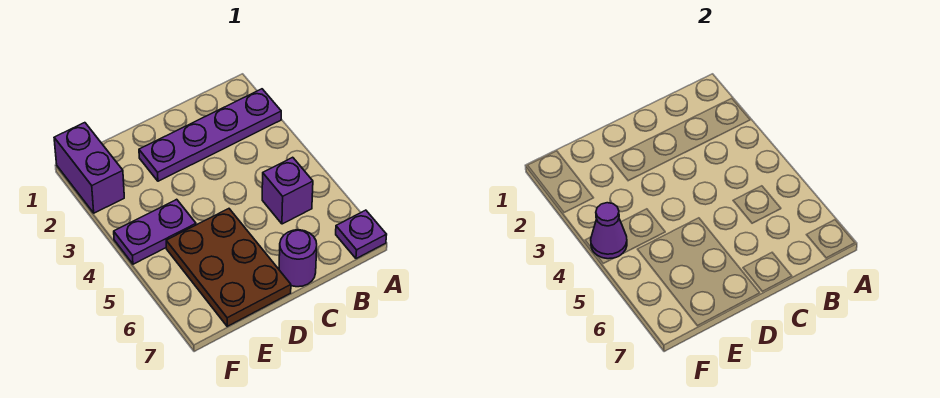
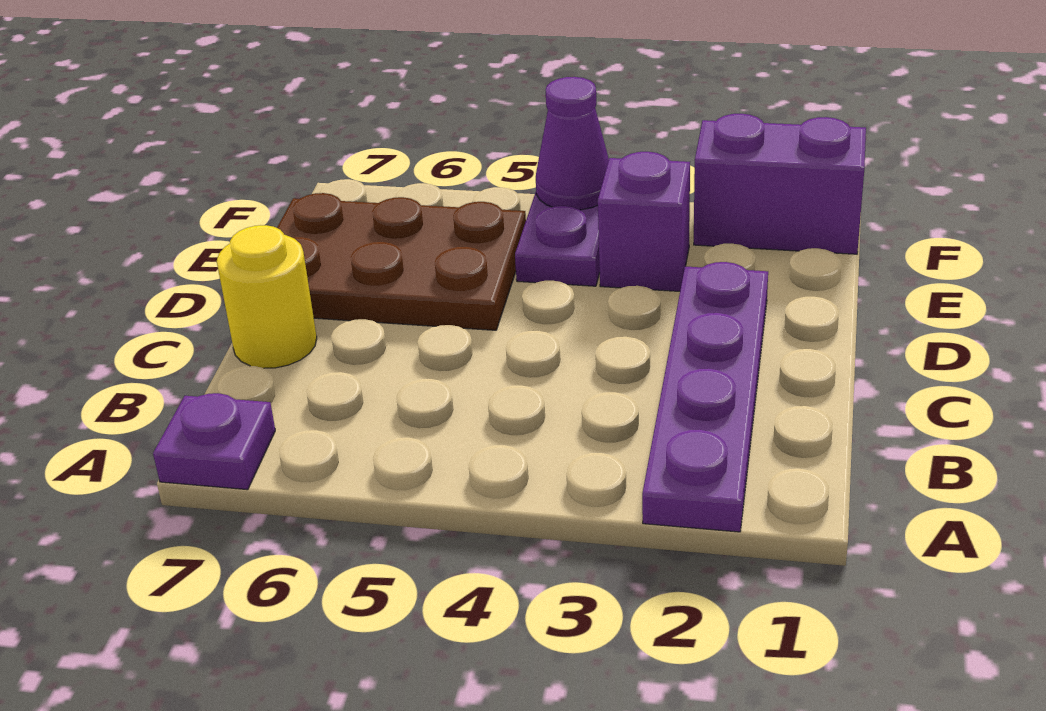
purple brick B5 level 1 -> purple brick E3 level 1
purple round brick C7 level 1 -> yellow round brick C7 level 1

